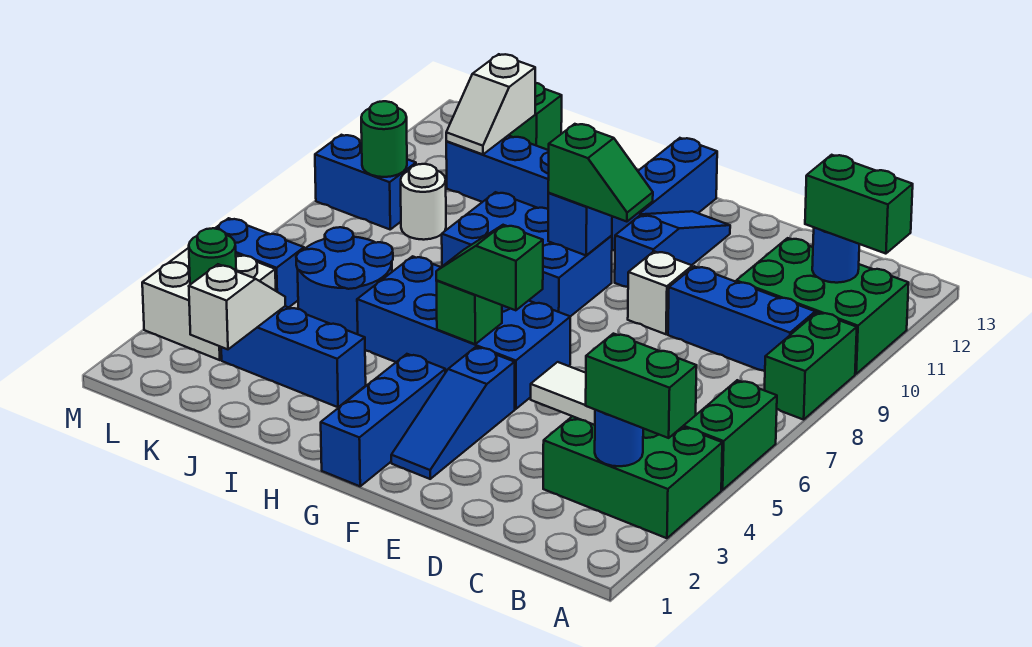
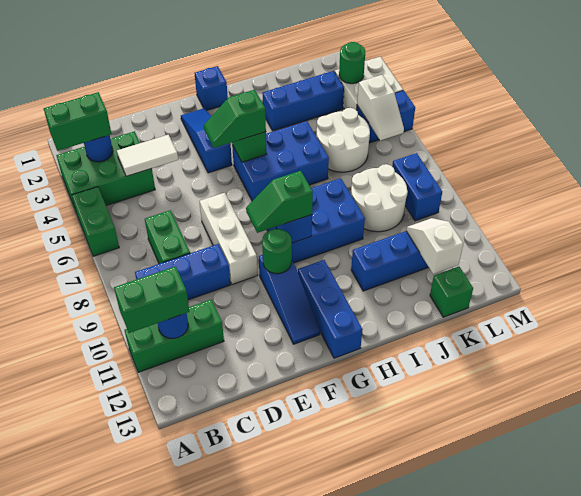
green brick A8:A9 level 1 -> green brick C7:C8 level 1
green brick A10:C11 level 1 -> green brick A11:C11 level 1
white brick E9 level 1 -> white brick E7:E9 level 1
blue brick F5:I6 level 1 -> blue brick G5:I6 level 1
green slope F5:G5 level 3 top F -> green slope F5:G5 level 3 top G
blue brick G1:G3 level 1 -> blue brick G1 level 1
blue round brick J5:K6 level 1 -> white round brick J5:K6 level 1
white slope K2:K3 level 2 top 2 -> white slope L5:L6 level 2 top 5
white round brick K9 level 1 -> white round brick J8:K9 level 1
blue brick L9:M9 level 1 -> blue brick L8:L9 level 1
green round brick L9 level 2 -> green round brick F10 level 2

